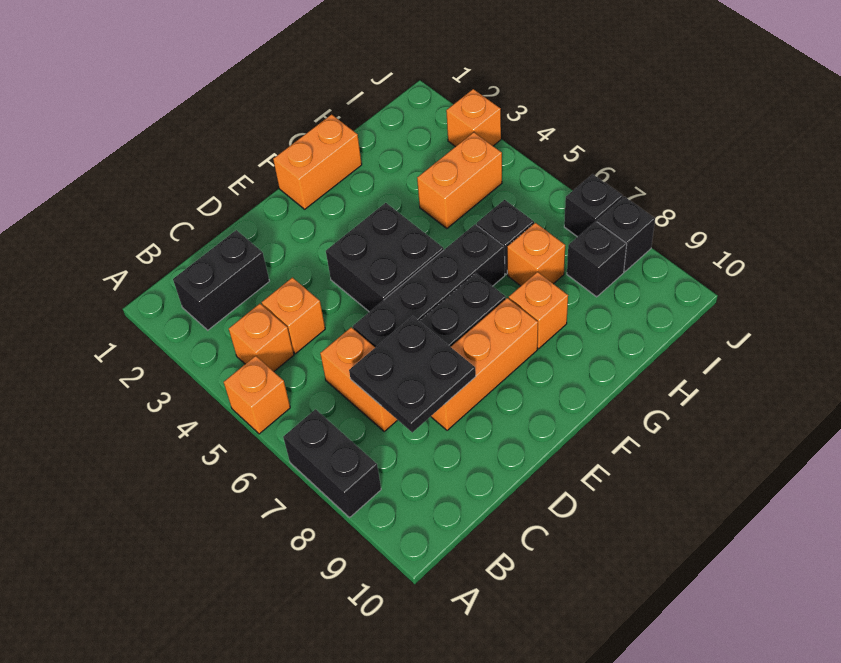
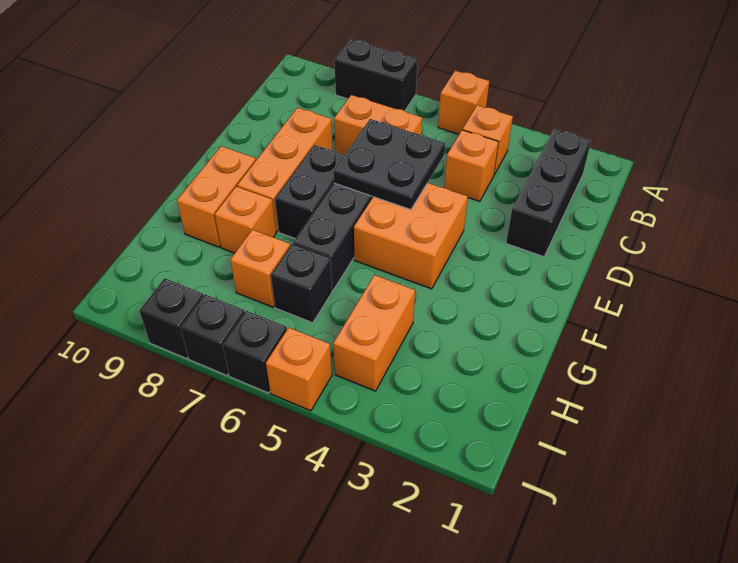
black brick B2:C2 level 1 -> black brick B2:D2 level 1
black plate C7:D8 level 2 -> black plate D5:E6 level 2
black brick E4:F5 level 1 -> orange brick E4:F5 level 1
orange brick F1:G1 level 1 -> orange brick F9:G9 level 1
black brick I8 level 1 -> black brick J6 level 1
orange brick J3 level 1 -> orange brick J5 level 1

